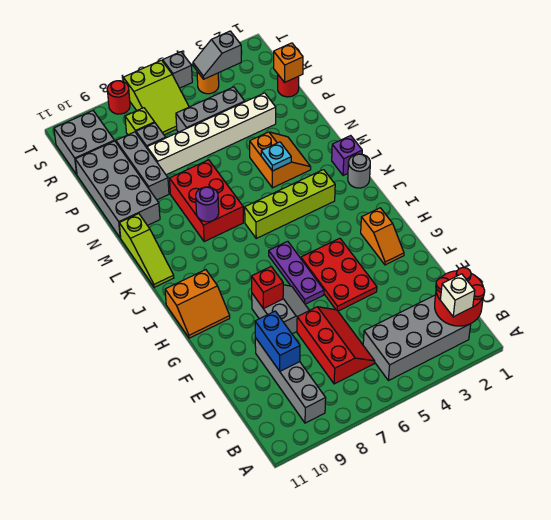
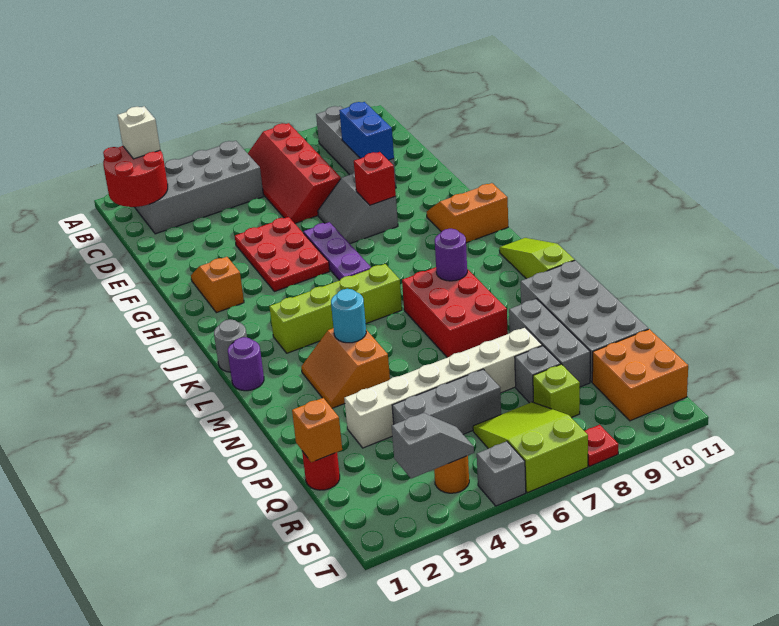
red slope C6:E7 level 1 top 7 -> red slope B6:E7 level 1 top 7
purple brick L1 level 1 -> purple round brick L1 level 1
cyan plate M4 level 2 -> cyan round brick M4 level 2
grey brick R10:S11 level 1 -> orange brick R10:S11 level 1
red round brick T8 level 1 -> red plate T8 level 1

